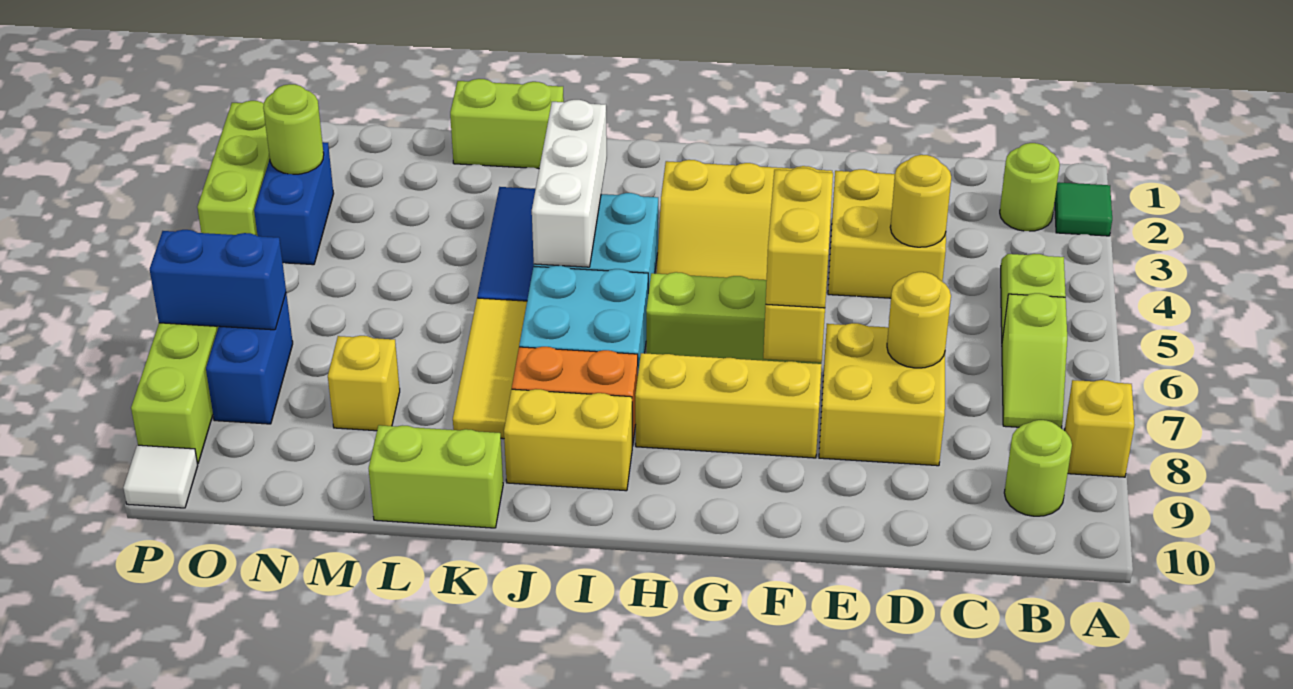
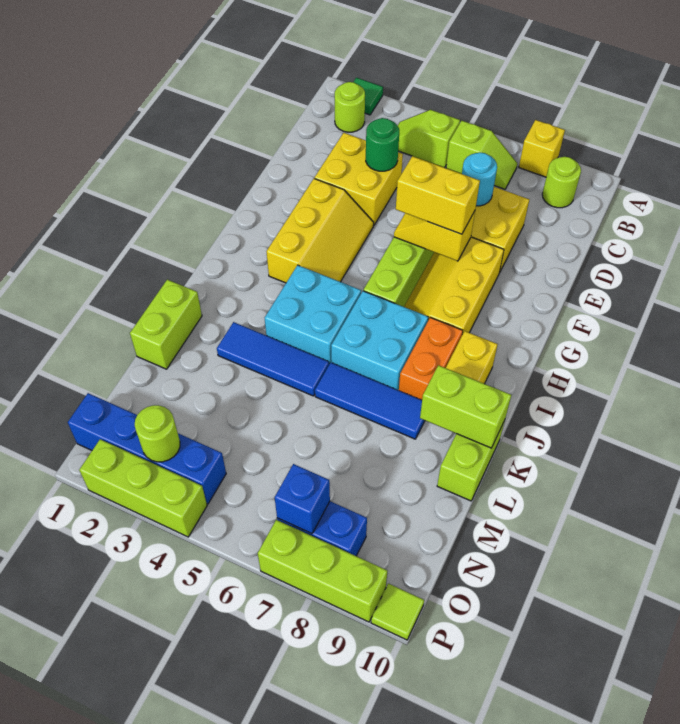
yellow round brick D4 level 2 -> green round brick D4 level 2
yellow round brick D7 level 2 -> cyan round brick D7 level 2
white brick J3:J5 level 2 -> none
yellow tile K6:K8 level 1 -> blue tile K6:K8 level 1
none -> lime brick K9:K10 level 2
yellow brick M8 level 1 -> none
blue brick O3:O4 level 1 -> blue brick O1:O4 level 1
blue brick O7:P7 level 2 -> blue brick O7 level 2
white tile P10 level 1 -> lime tile P10 level 1

